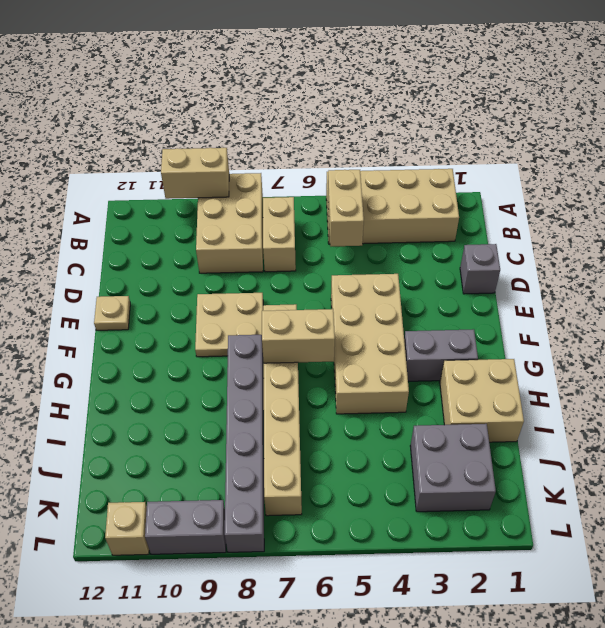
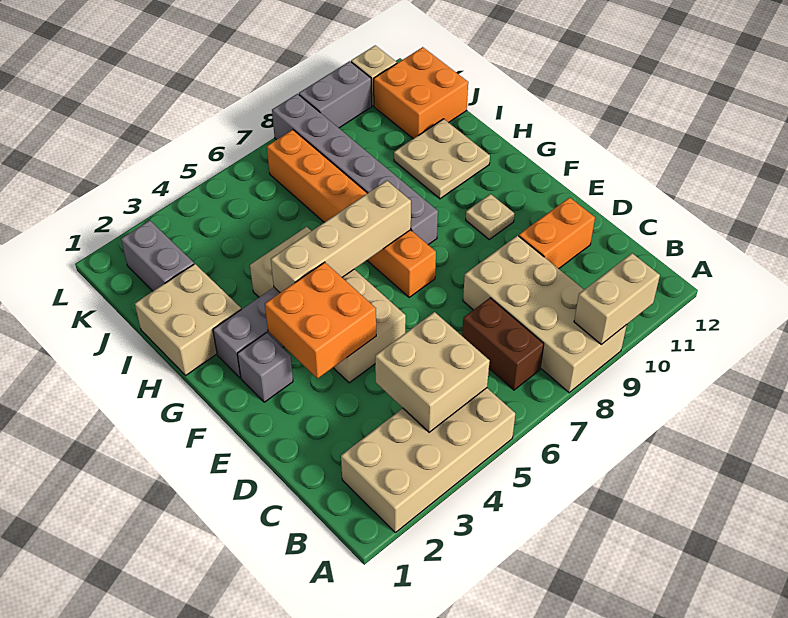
tan brick A8:C9 level 1 -> tan brick A8:D9 level 1
tan brick B5:C5 level 2 -> tan brick B4:C5 level 2
tan brick B7:C7 level 1 -> brown brick B7:C7 level 1
grey brick D1 level 1 -> grey brick F2 level 1
none -> orange brick D10:D11 level 1
none -> orange brick E3:F4 level 2
tan plate E8:F9 level 1 -> tan plate H10:I11 level 1
tan plate E12 level 1 -> tan plate F10 level 1
tan brick F7:K7 level 1 -> orange brick F7:K7 level 1
tan brick G6:G7 level 2 -> tan brick G4:G7 level 2
grey brick J2:K3 level 1 -> grey brick J2:K2 level 1
none -> orange brick J11:K12 level 1

